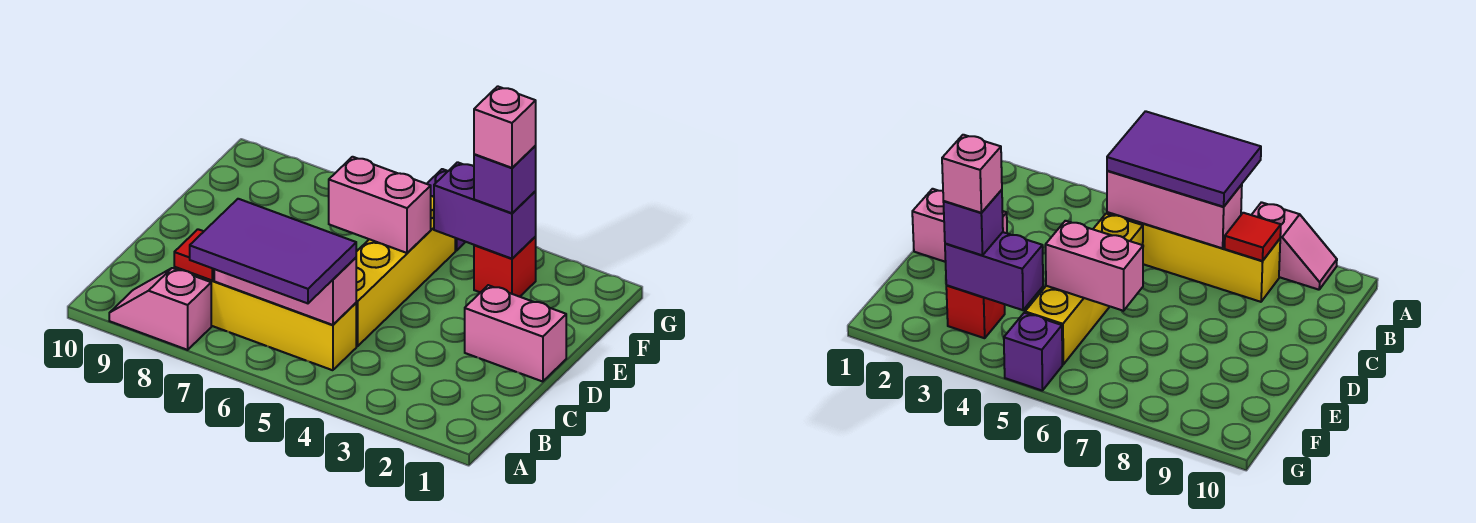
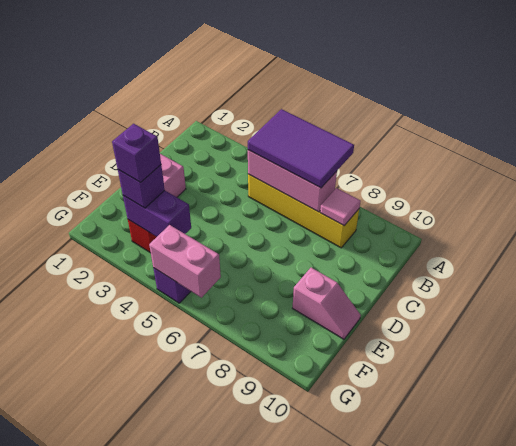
pink slope A8:A9 level 1 top 8 -> pink slope E9:E10 level 1 top 9
red tile B8 level 2 -> pink tile B8 level 2
yellow brick C5:F5 level 1 -> none
pink brick E5:E6 level 2 -> pink brick G5:G6 level 2
pink brick F3 level 4 -> purple brick F3 level 4

